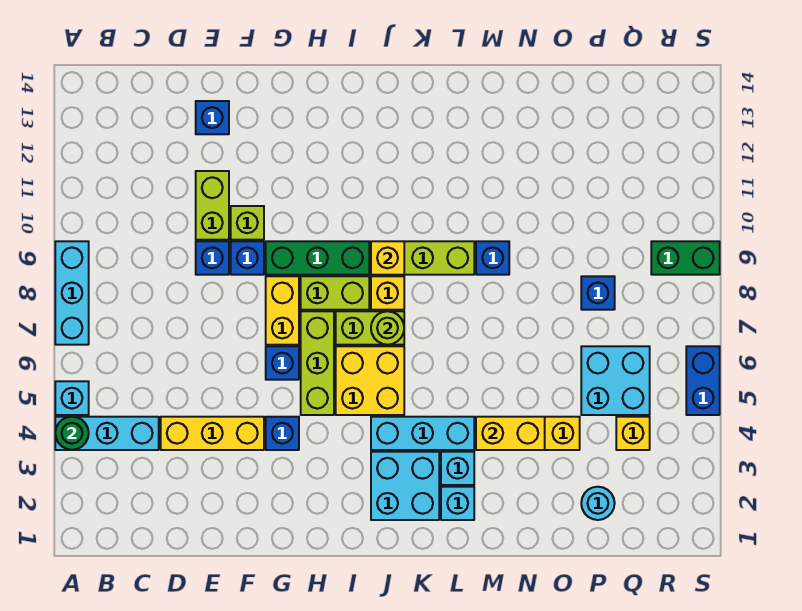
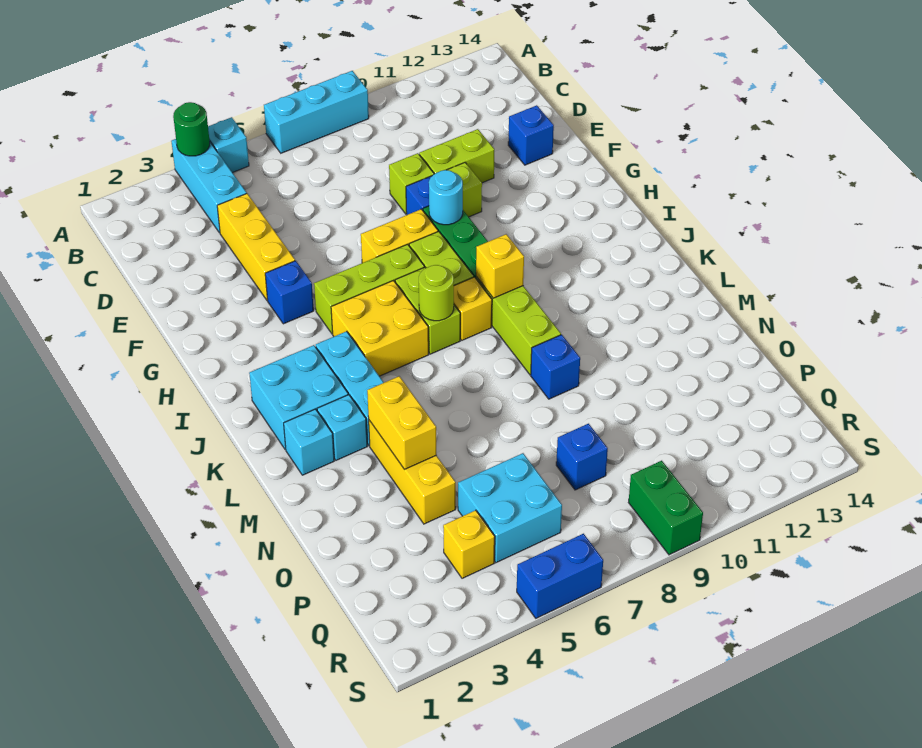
blue brick E9 level 1 -> lime brick E9 level 1
blue brick G6 level 1 -> none
cyan round brick P2 level 1 -> cyan round brick G9 level 2

